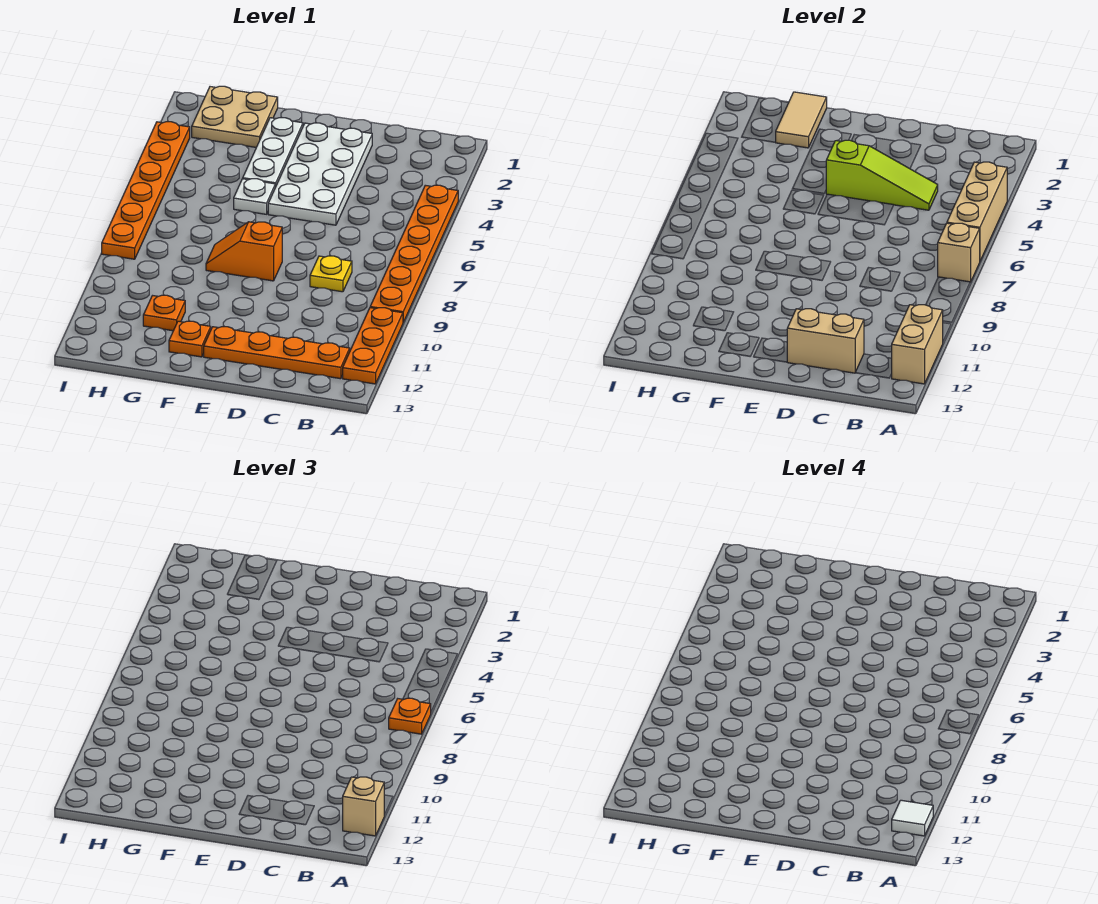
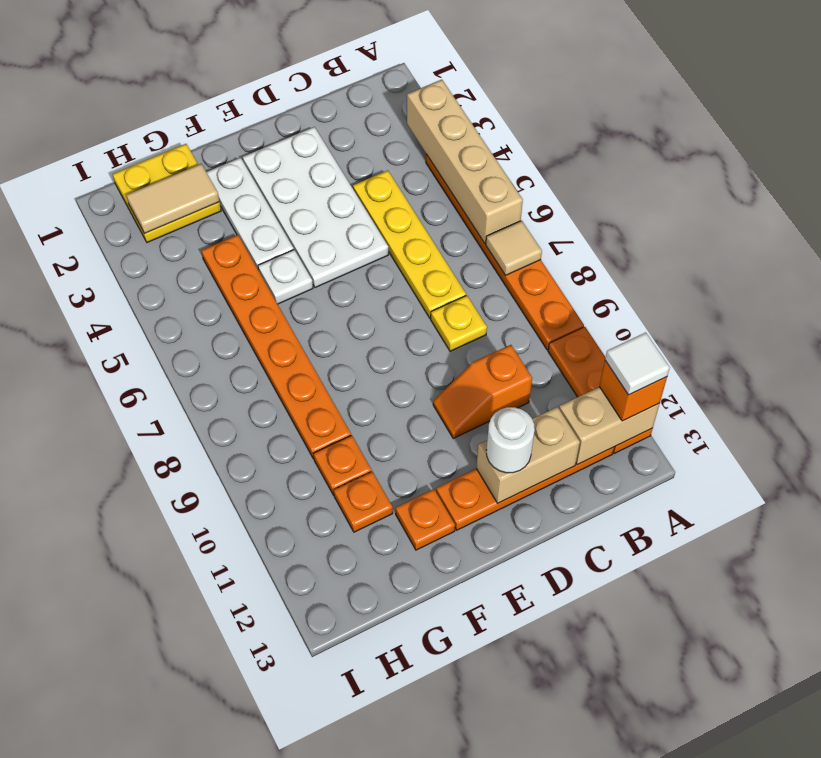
tan brick A4:A6 level 2 -> tan brick A3:A6 level 2
tan brick A7 level 2 -> tan tile A7 level 2
orange plate A7 level 3 -> orange plate G10 level 1
tan brick A11:A12 level 2 -> tan brick A12:B12 level 2
tan brick A12 level 3 -> orange brick A12 level 3
none -> yellow plate C4:C7 level 1
lime slope C4:E4 level 2 top E -> none
none -> white round brick D12 level 3
orange slope E8:F8 level 1 top E -> orange slope C10:D10 level 1 top C
tan plate G1:H2 level 1 -> yellow plate G1:H2 level 1
tan tile G1:G2 level 2 -> tan tile G2:H2 level 2
orange plate I3:I8 level 1 -> orange plate G4:G9 level 1

